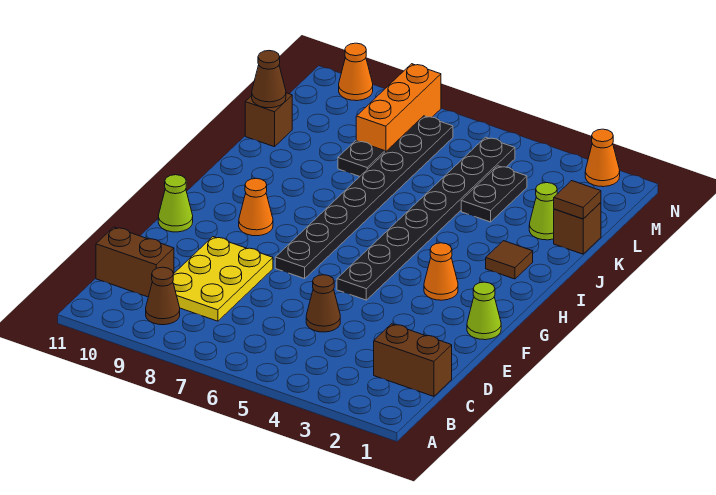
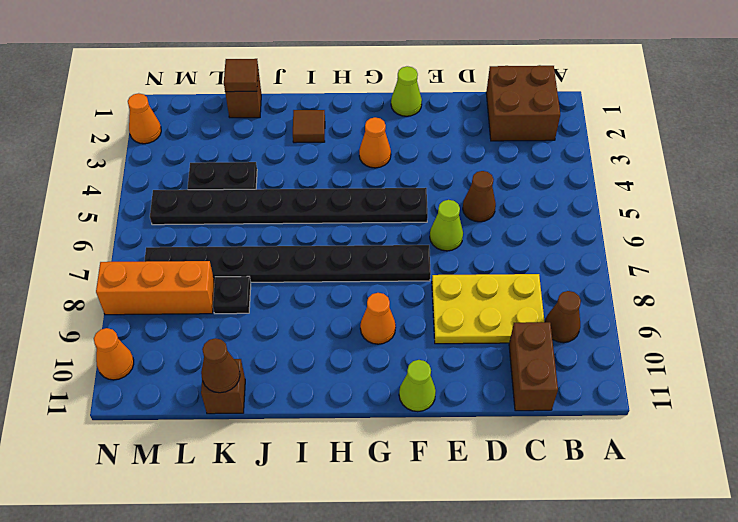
brown brick C1:C2 level 1 -> brown brick B1:C2 level 1
lime cone K2 level 1 -> lime cone E6 level 1

